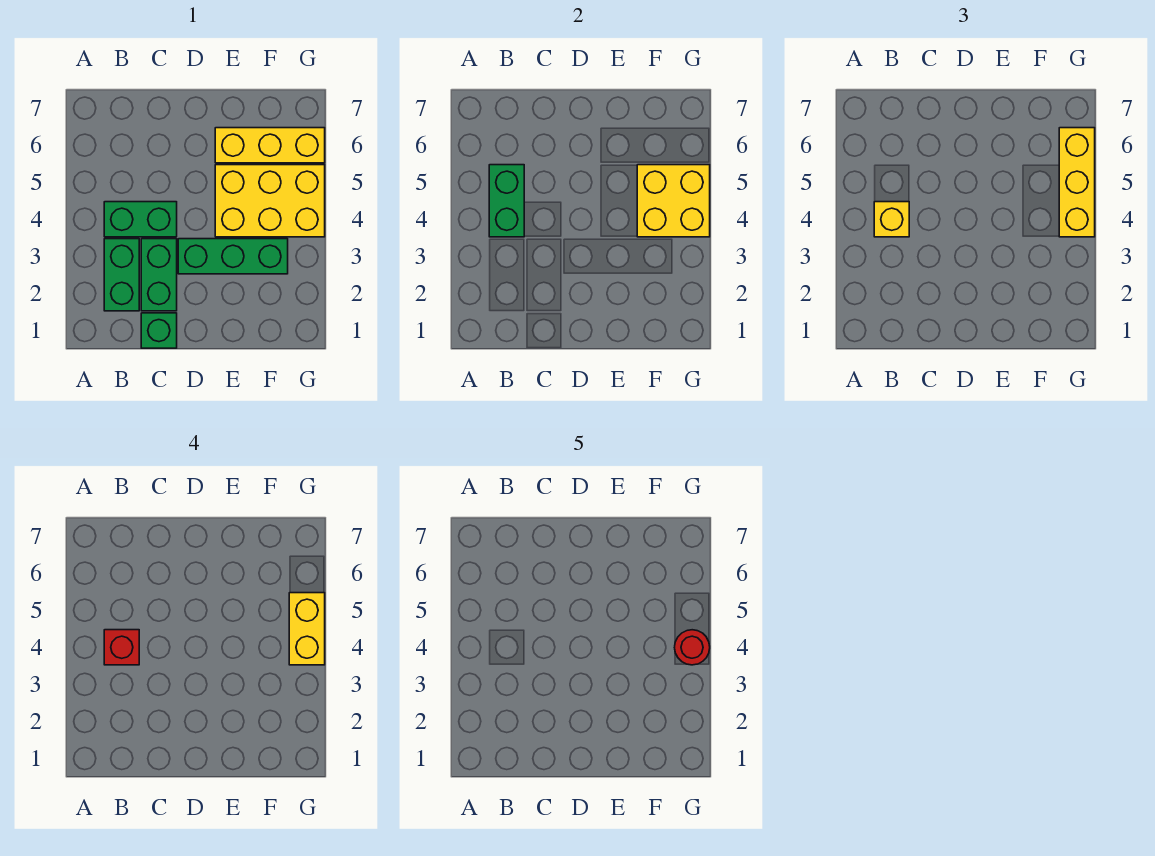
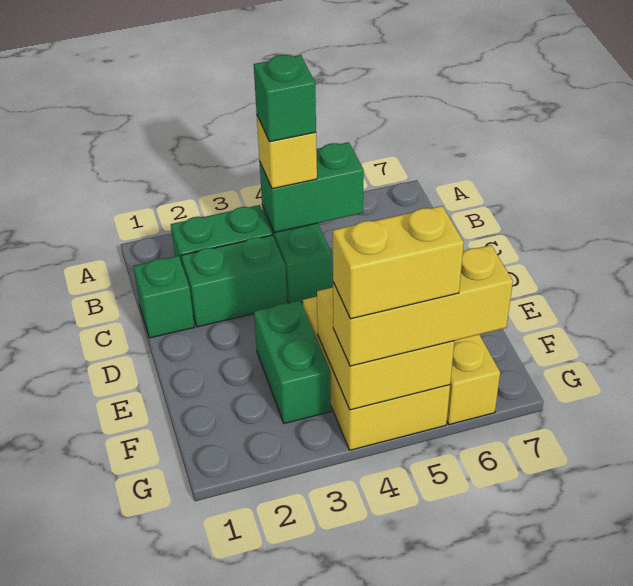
red brick B4 level 4 -> green brick B4 level 4
green brick D3:F3 level 1 -> green brick E3:F3 level 1
red round brick G4 level 5 -> none

